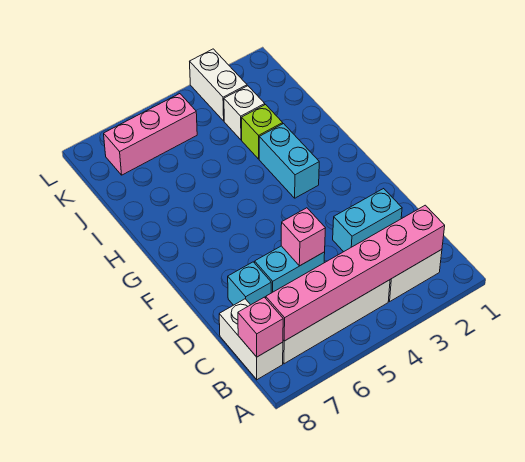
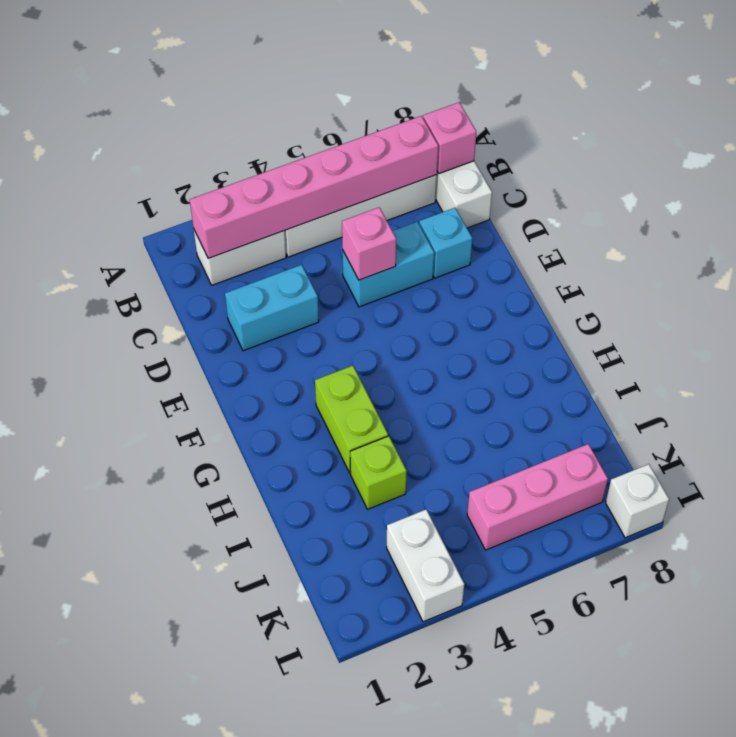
cyan brick G3:H3 level 1 -> lime brick G3:H3 level 1
white brick J3 level 1 -> white brick L8 level 1

